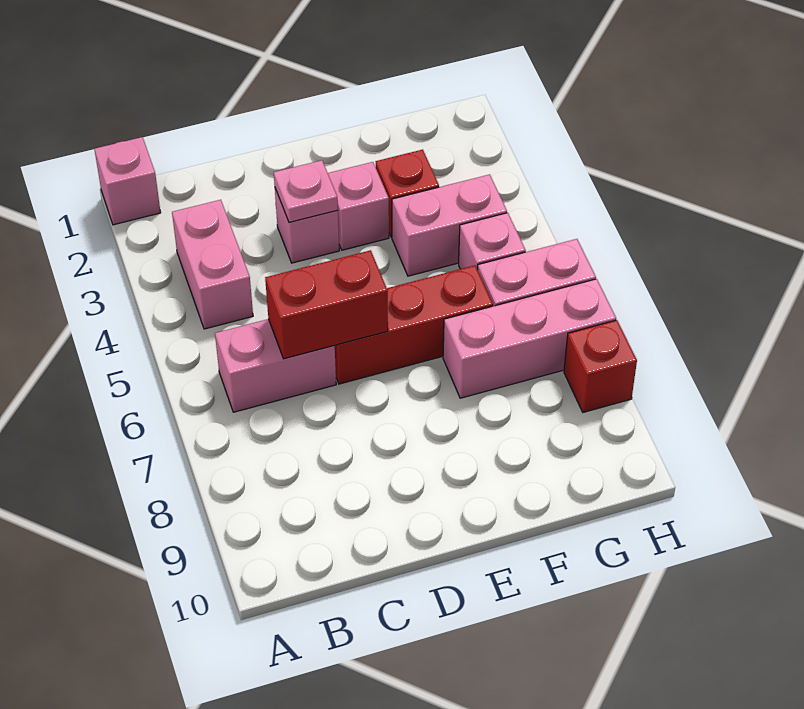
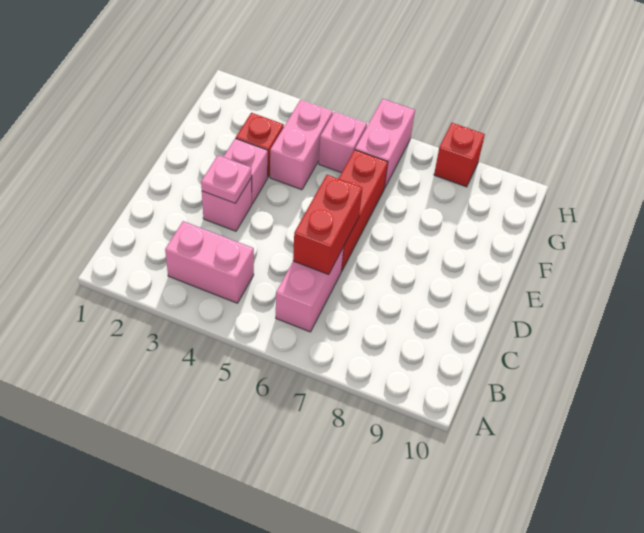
pink brick A1 level 1 -> none
pink brick F7:H7 level 1 -> none

